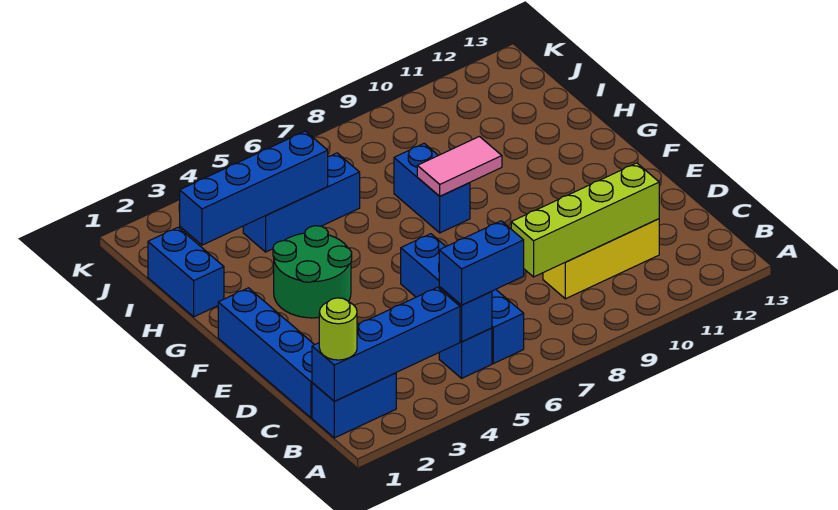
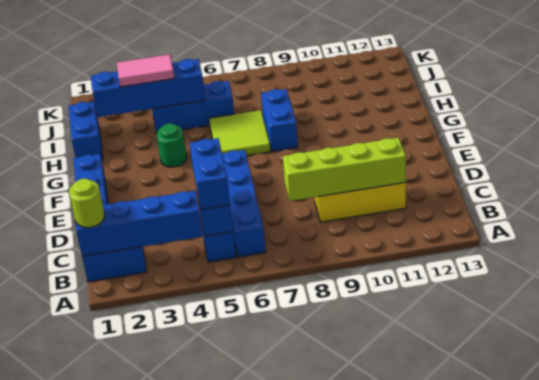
blue brick B5:B6 level 3 -> blue brick B5:C5 level 3
green round brick F3:G4 level 1 -> green round brick G4 level 1
none -> lime tile G6:H7 level 1
pink tile G8:G9 level 2 -> pink tile I3:I4 level 3

